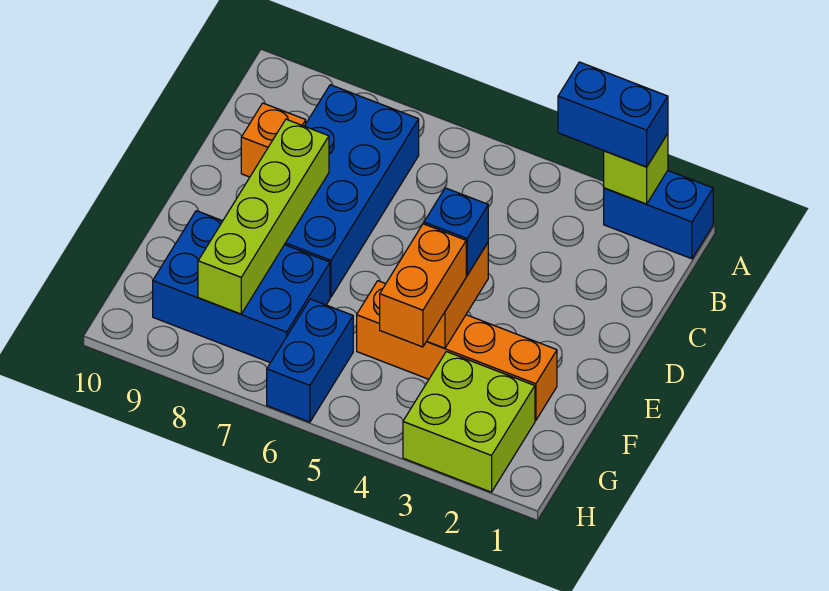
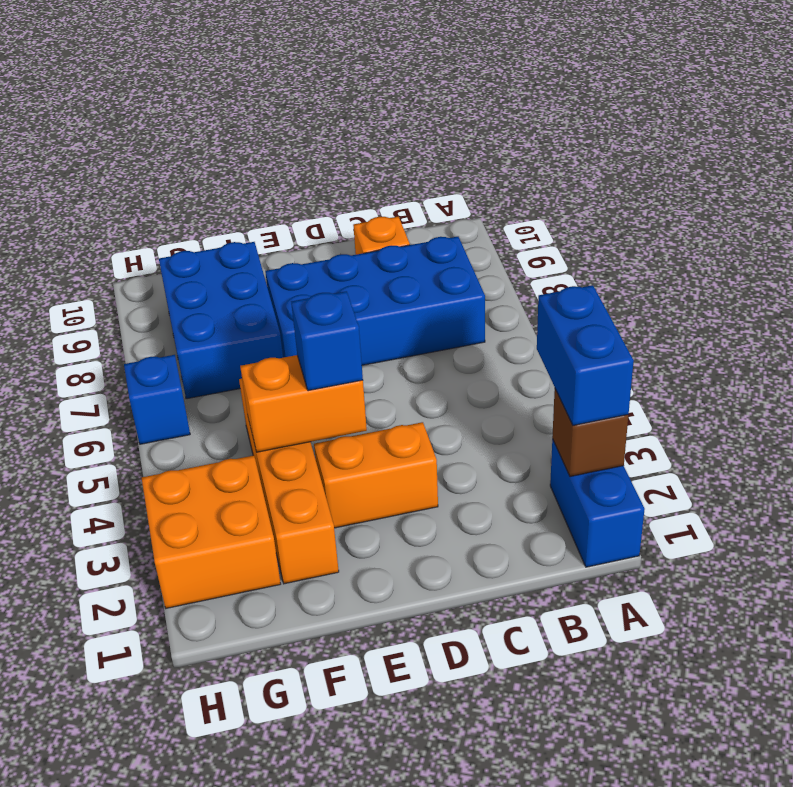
lime brick A2 level 2 -> brown brick A2 level 2
lime brick D8:G8 level 2 -> none
orange brick F4:G4 level 3 -> orange brick D3:E3 level 1
lime brick G2:H3 level 1 -> orange brick G2:H3 level 1
blue brick G6:H6 level 1 -> blue brick H6 level 1

